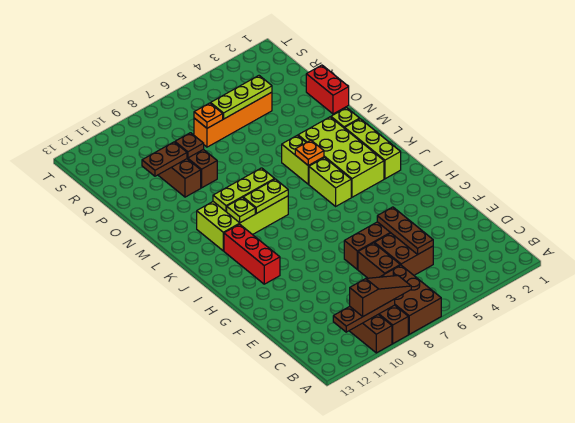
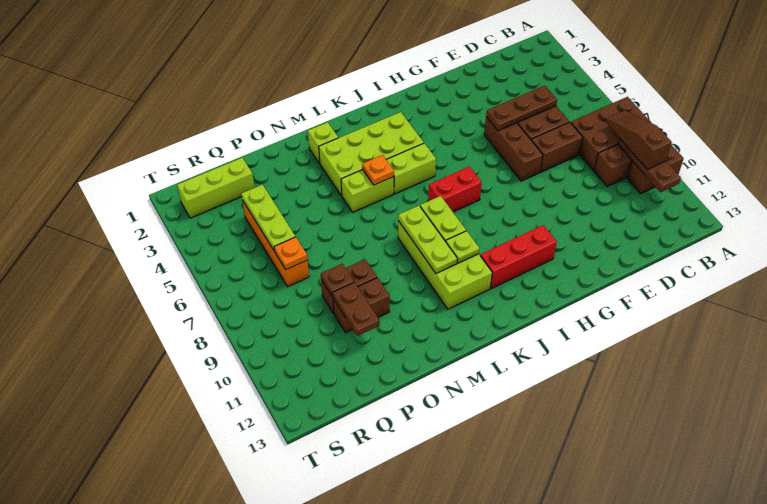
lime brick J2:L2 level 1 -> lime brick Q2:S2 level 1
red brick O1:P1 level 1 -> red brick I7:J7 level 1

